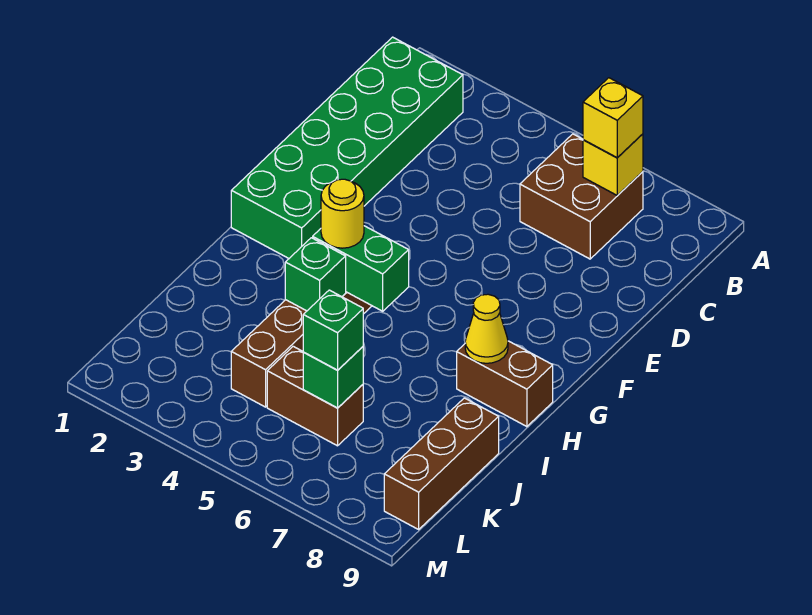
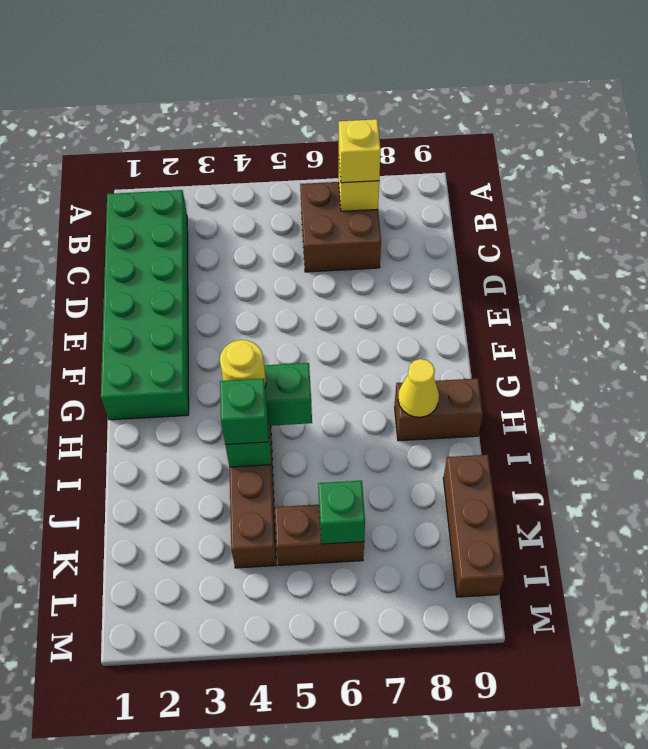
green brick K6 level 3 -> green brick I4 level 3

